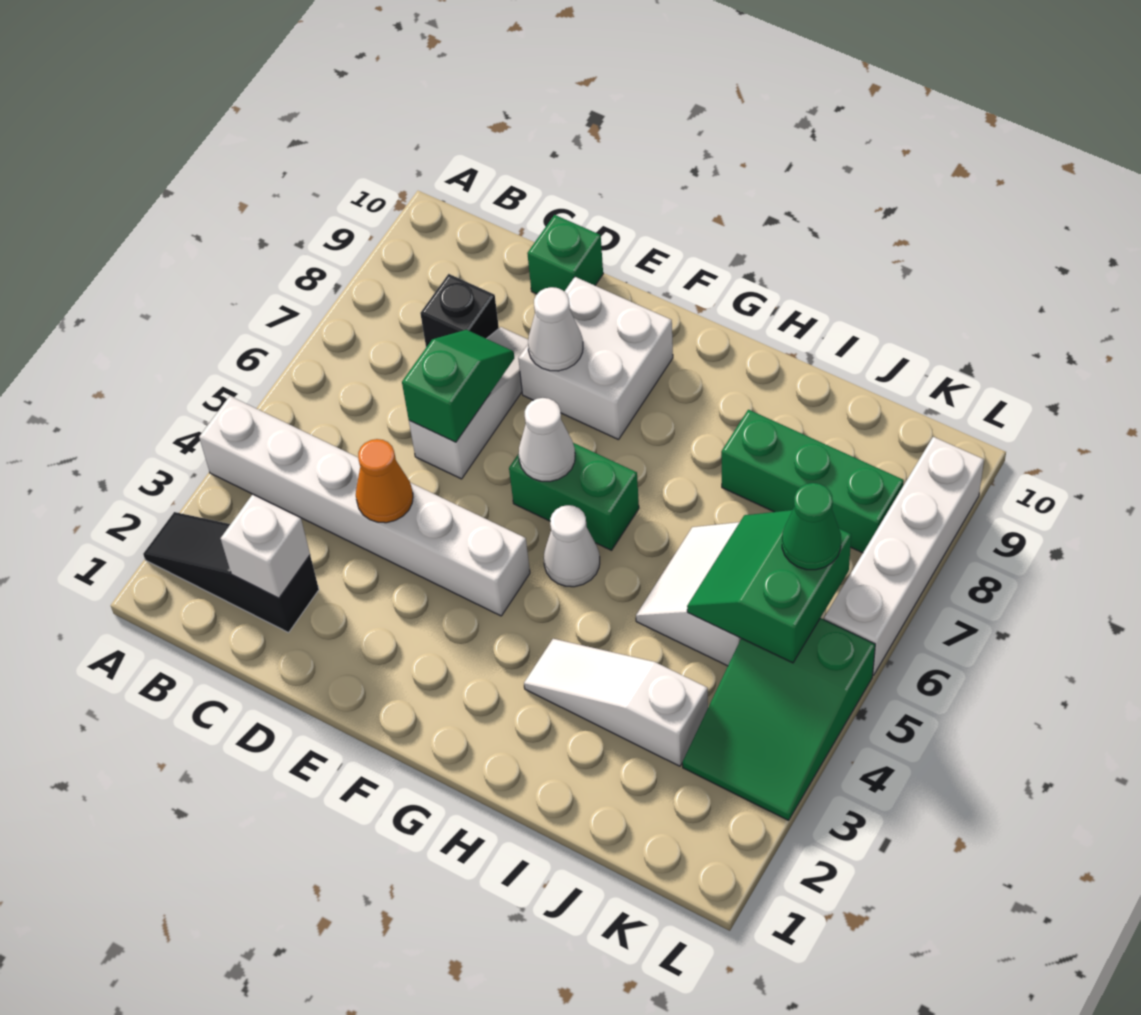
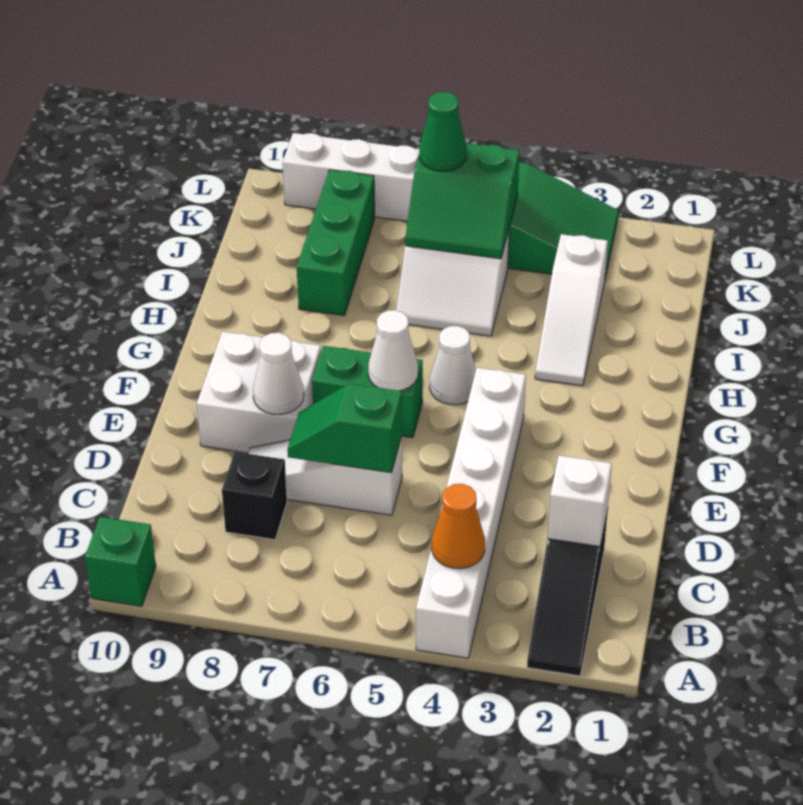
orange cone D4 level 2 -> orange cone B4 level 2
green brick D10 level 1 -> green brick A10 level 1
green brick F6:G6 level 1 -> green brick F6:F7 level 1

